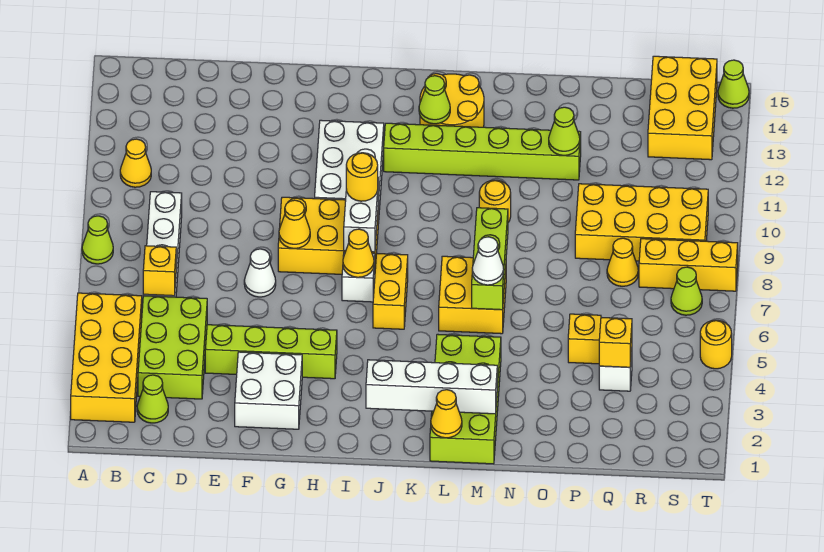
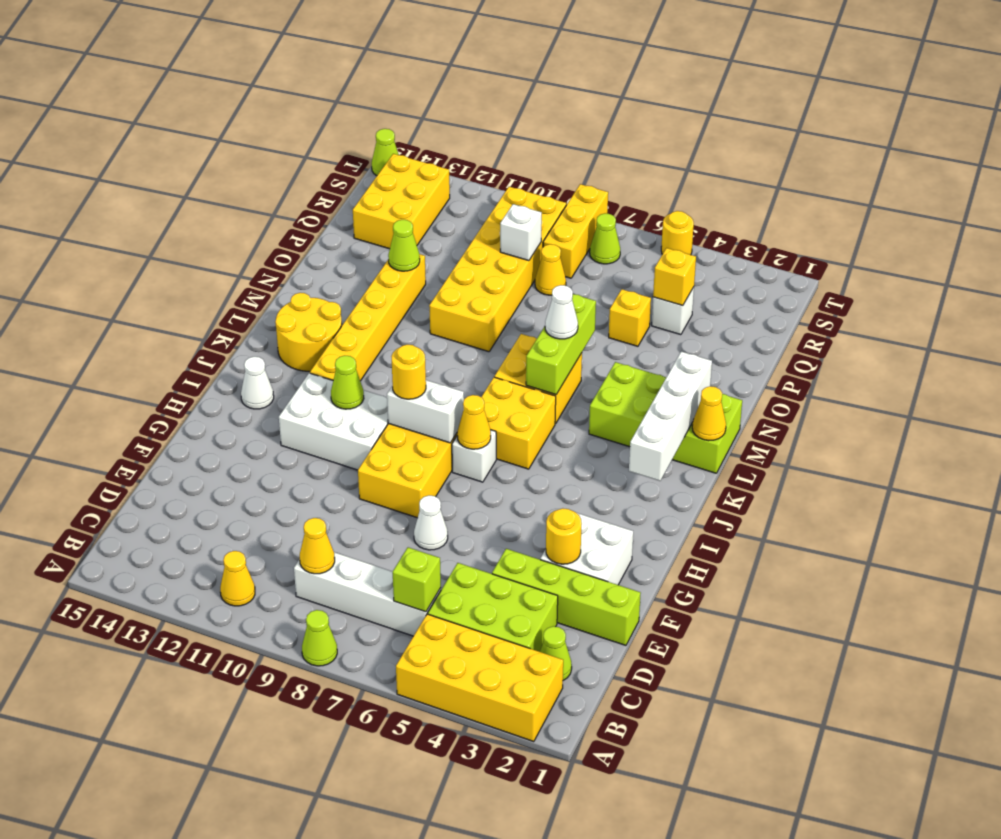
yellow brick C6 level 2 -> lime brick C6 level 2
lime brick E4:H4 level 1 -> lime brick E1:E4 level 1
yellow cone G8 level 2 -> yellow cone C9 level 2
none -> white cone I14 level 1
yellow brick J6:J7 level 1 -> yellow brick J6:K7 level 1
lime brick J12:O12 level 1 -> yellow brick J12:O12 level 1
lime cone K13 level 2 -> lime cone I11 level 2
lime brick M6:M8 level 2 -> lime brick L6:N6 level 2
yellow round brick M10 level 1 -> yellow round brick F3 level 2
yellow brick P9:S10 level 1 -> yellow brick N9:S10 level 1
none -> white brick Q9 level 2
yellow brick R13:S15 level 1 -> yellow brick Q13:S14 level 1

